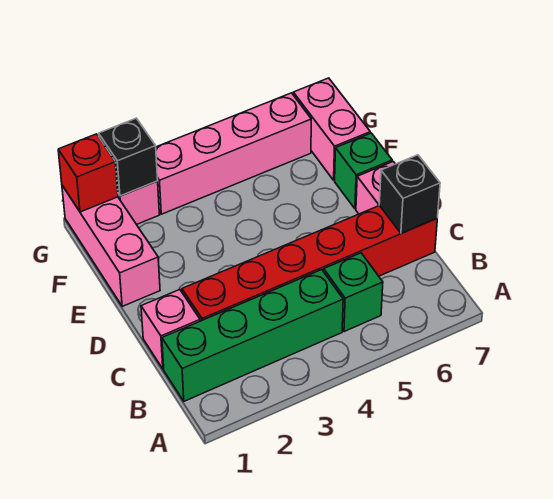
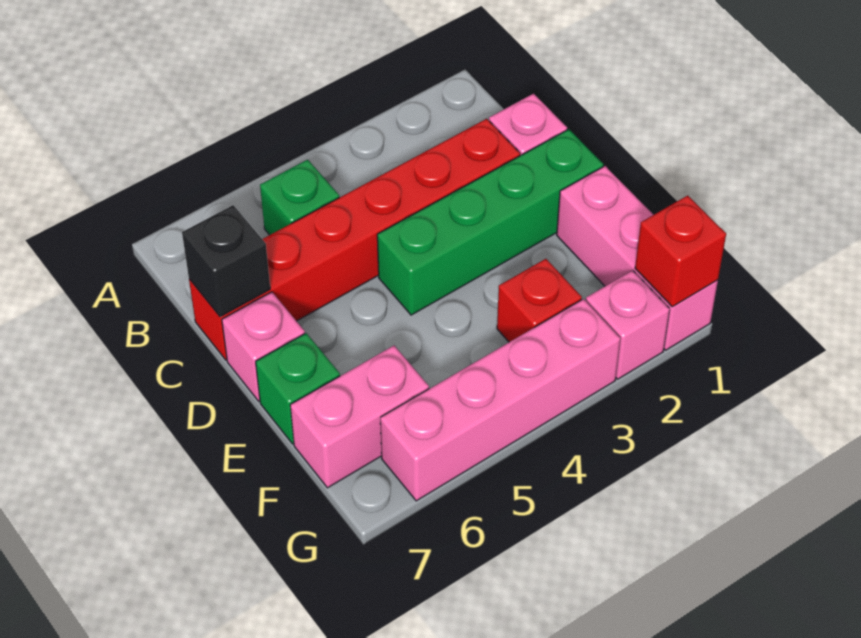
green brick B1:B4 level 1 -> green brick D1:D4 level 1
none -> red brick F3 level 1
pink brick F7:G7 level 1 -> pink brick F6:F7 level 1
black brick G2 level 2 -> none

